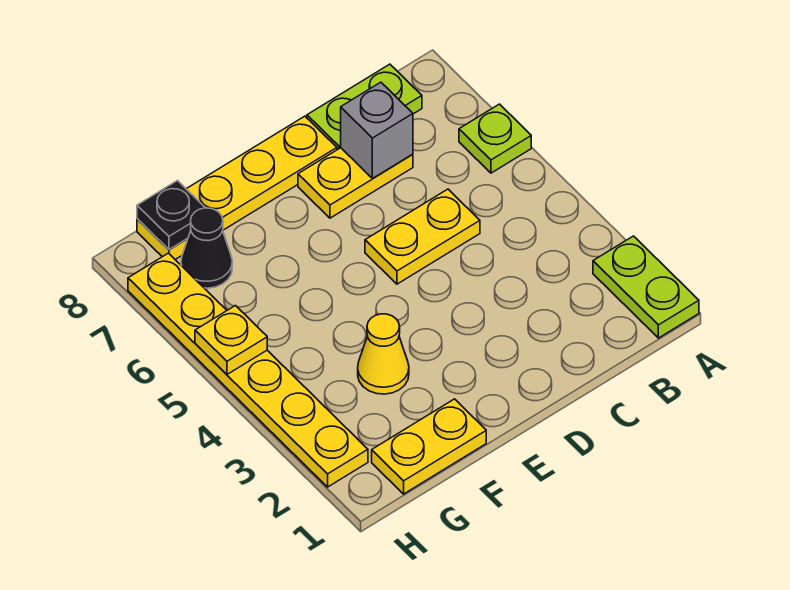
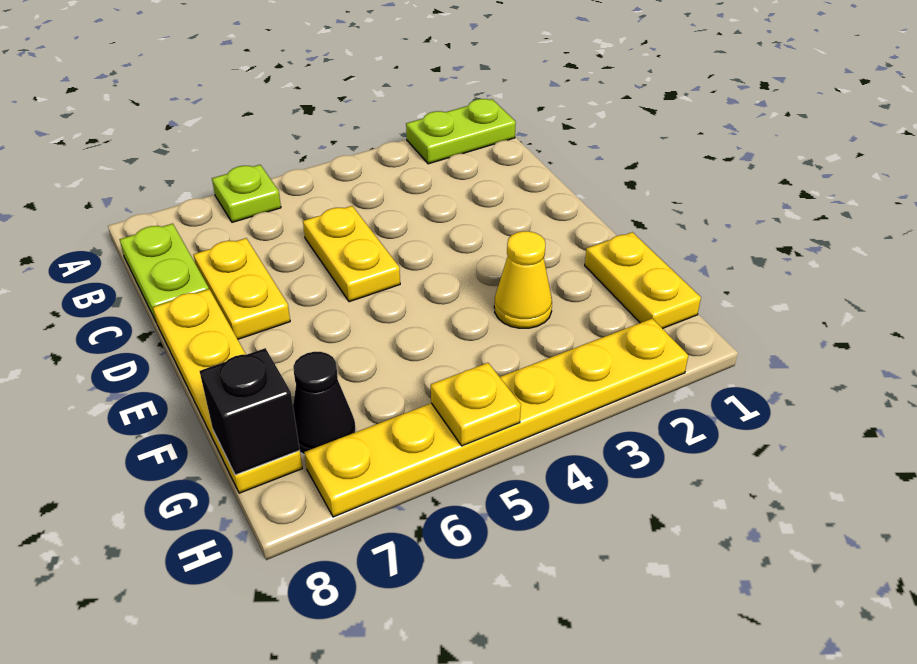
grey brick C7 level 2 -> none
black plate G8 level 2 -> black brick G8 level 2

